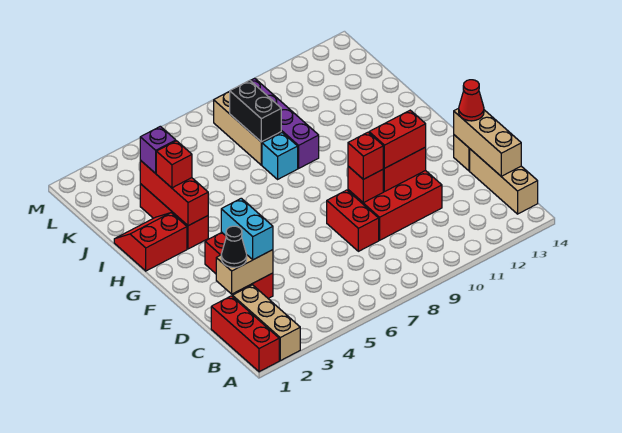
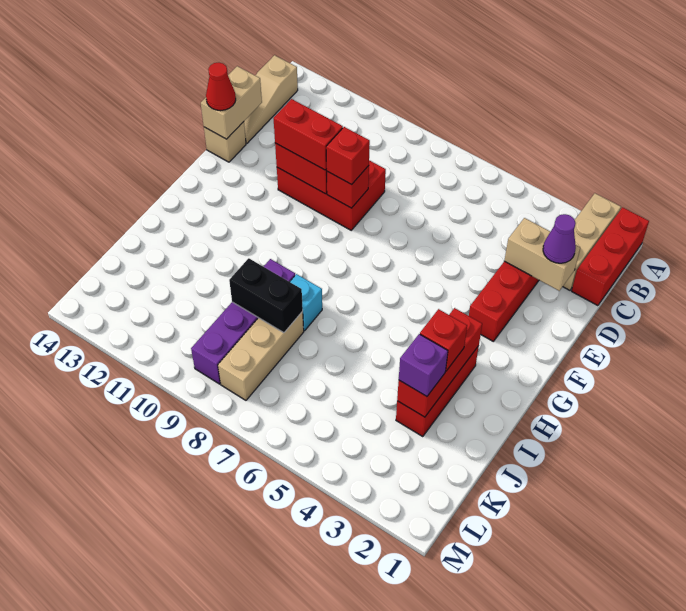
tan brick B14:D14 level 1 -> tan slope B14:D14 level 1 top B
tan brick C14:E14 level 2 -> tan brick D14:E14 level 2
black cone D2 level 3 -> purple cone D2 level 3
cyan brick D3:E3 level 3 -> none
red brick D8:E8 level 1 -> none
red slope H1:I2 level 1 top H -> none
black brick J8:K8 level 2 -> black brick J8:J9 level 2

